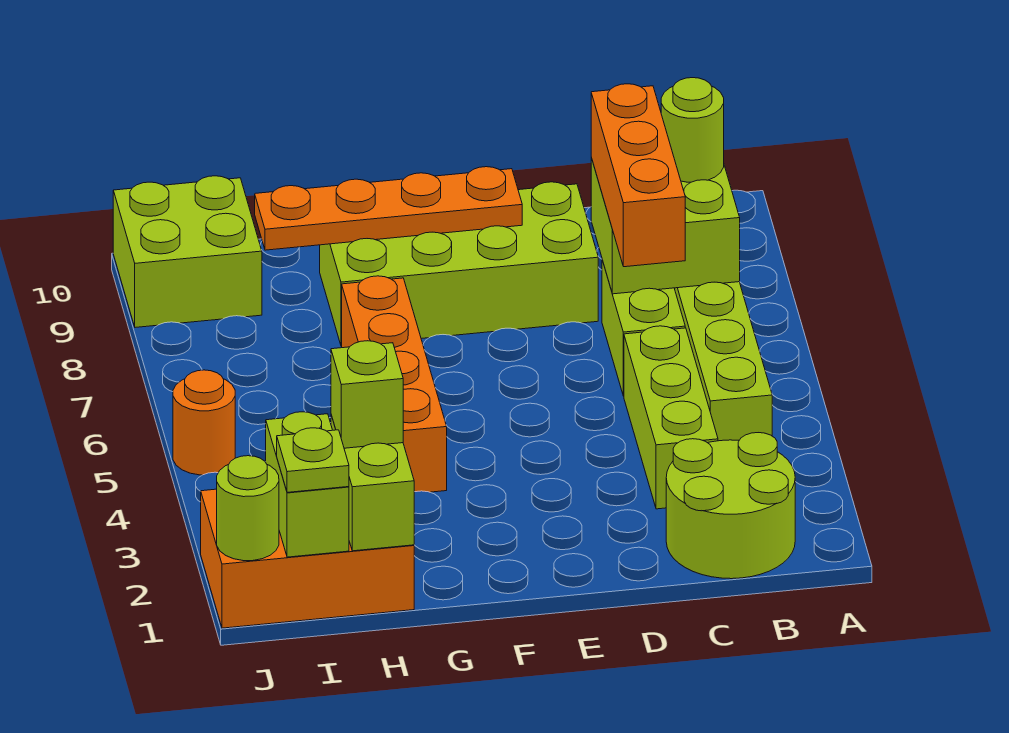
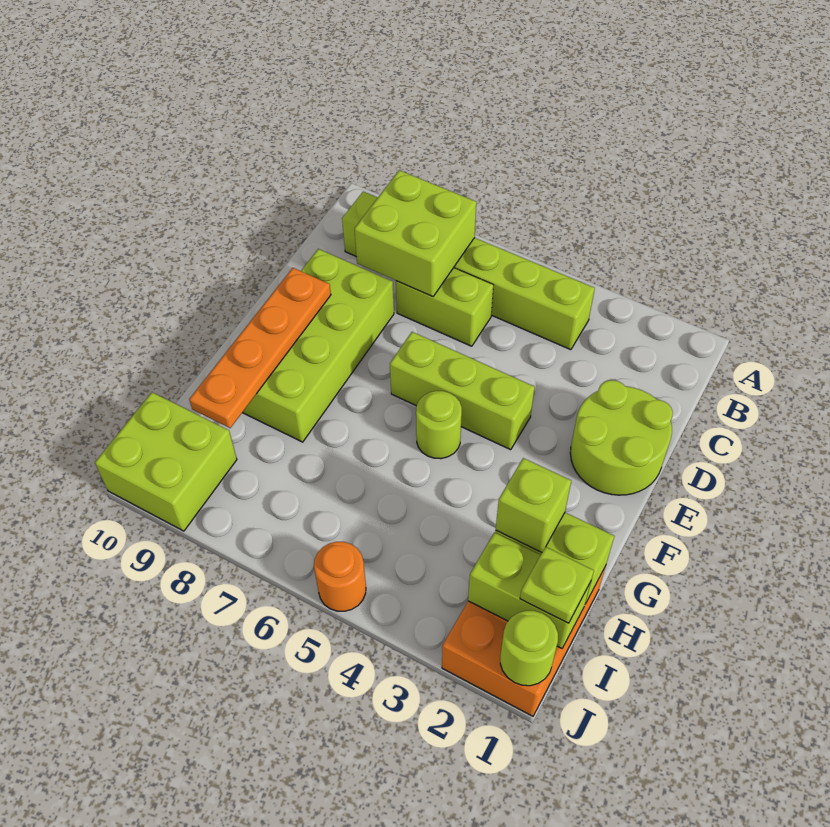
lime round brick B1:C2 level 1 -> lime round brick D1:E2 level 1
lime round brick B8 level 3 -> lime round brick F5 level 1
lime brick C3:C5 level 1 -> lime brick E4:E6 level 1
orange brick C6:C8 level 3 -> none
orange brick G4:G7 level 1 -> none

